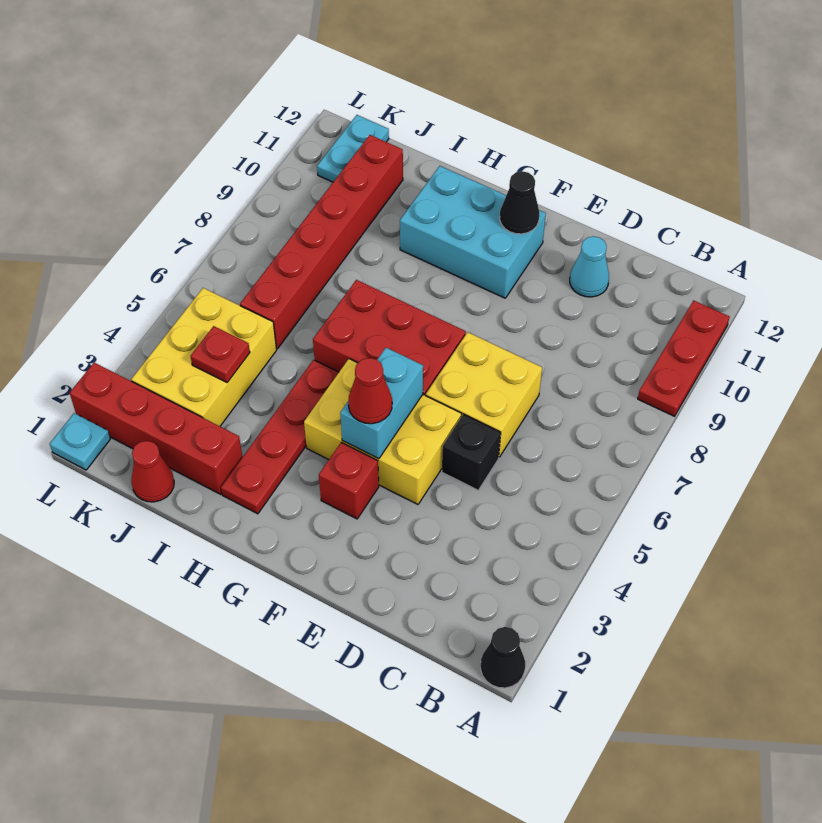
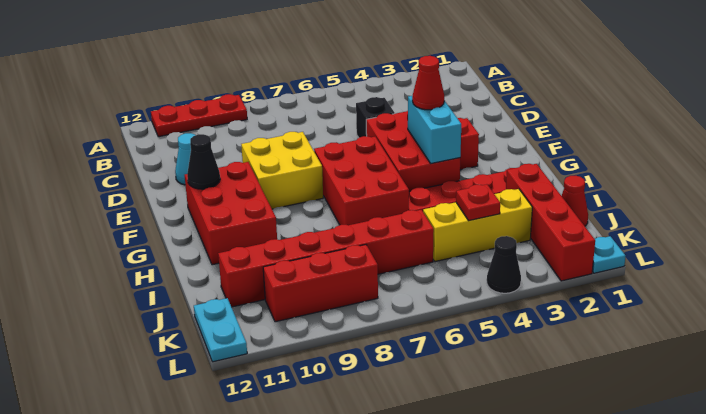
black cone A1 level 1 -> black cone L4 level 1
yellow brick D6:E7 level 1 -> yellow brick E8:F9 level 1
yellow brick E4:G5 level 1 -> red brick E4:G5 level 1
cyan brick F4:F5 level 2 -> cyan brick F4:G4 level 2
cyan brick F10:H11 level 1 -> red brick F10:H11 level 1
yellow brick J3:K5 level 1 -> yellow brick J3:J5 level 1
none -> red brick K8:K10 level 1
cyan plate K11:K12 level 1 -> cyan plate K12:L12 level 1

